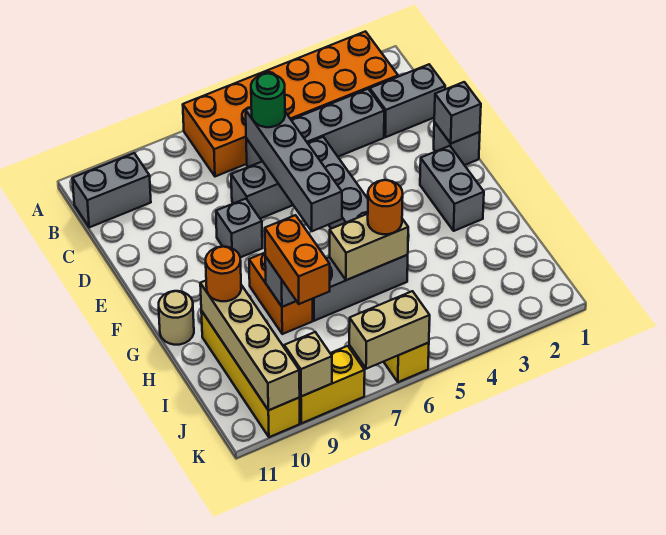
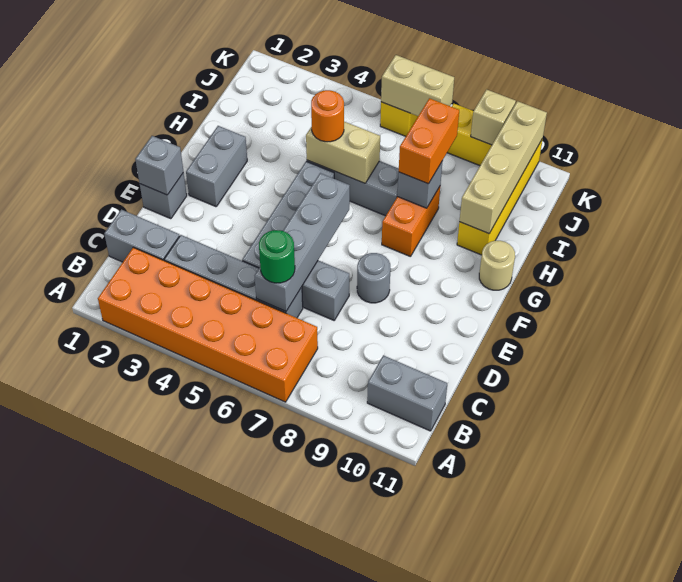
grey brick E8 level 1 -> grey round brick E8 level 1
orange round brick H10 level 3 -> none

